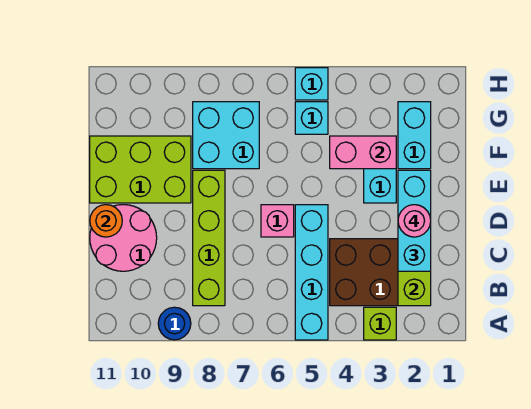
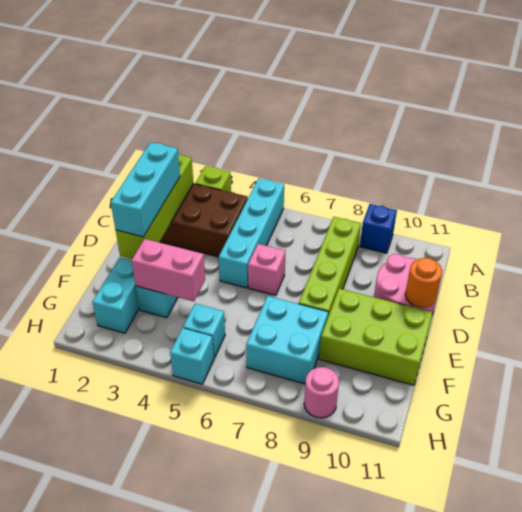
blue round brick A9 level 1 -> blue brick A9 level 1
pink round brick D2 level 4 -> pink round brick H9 level 1

